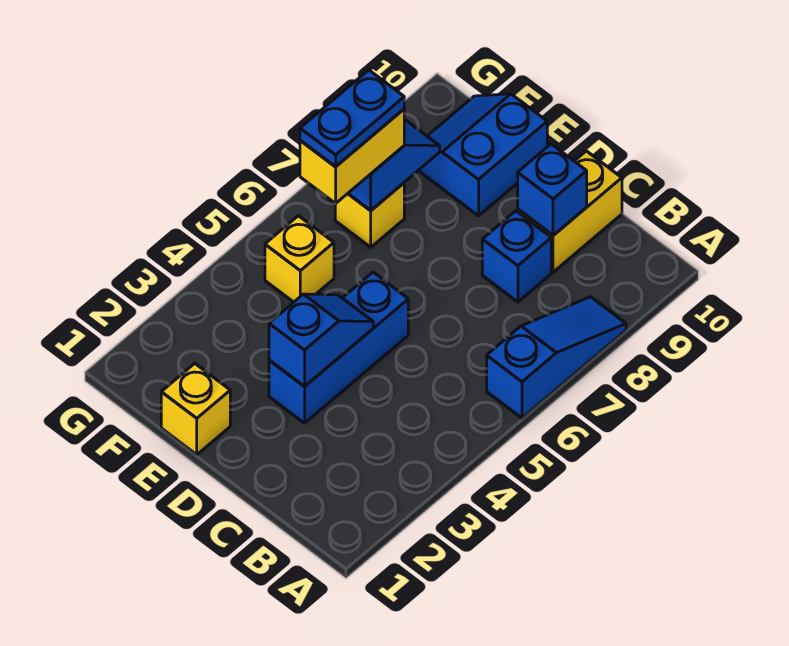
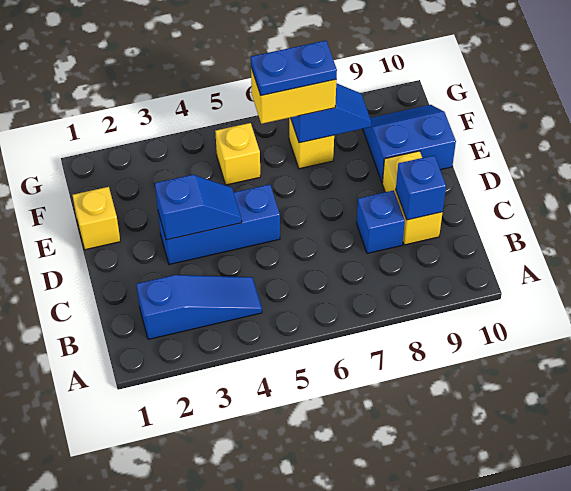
blue slope A6:A8 level 1 top 6 -> blue slope B2:B4 level 1 top 2
yellow brick C9:C10 level 1 -> yellow brick C9:D9 level 1

